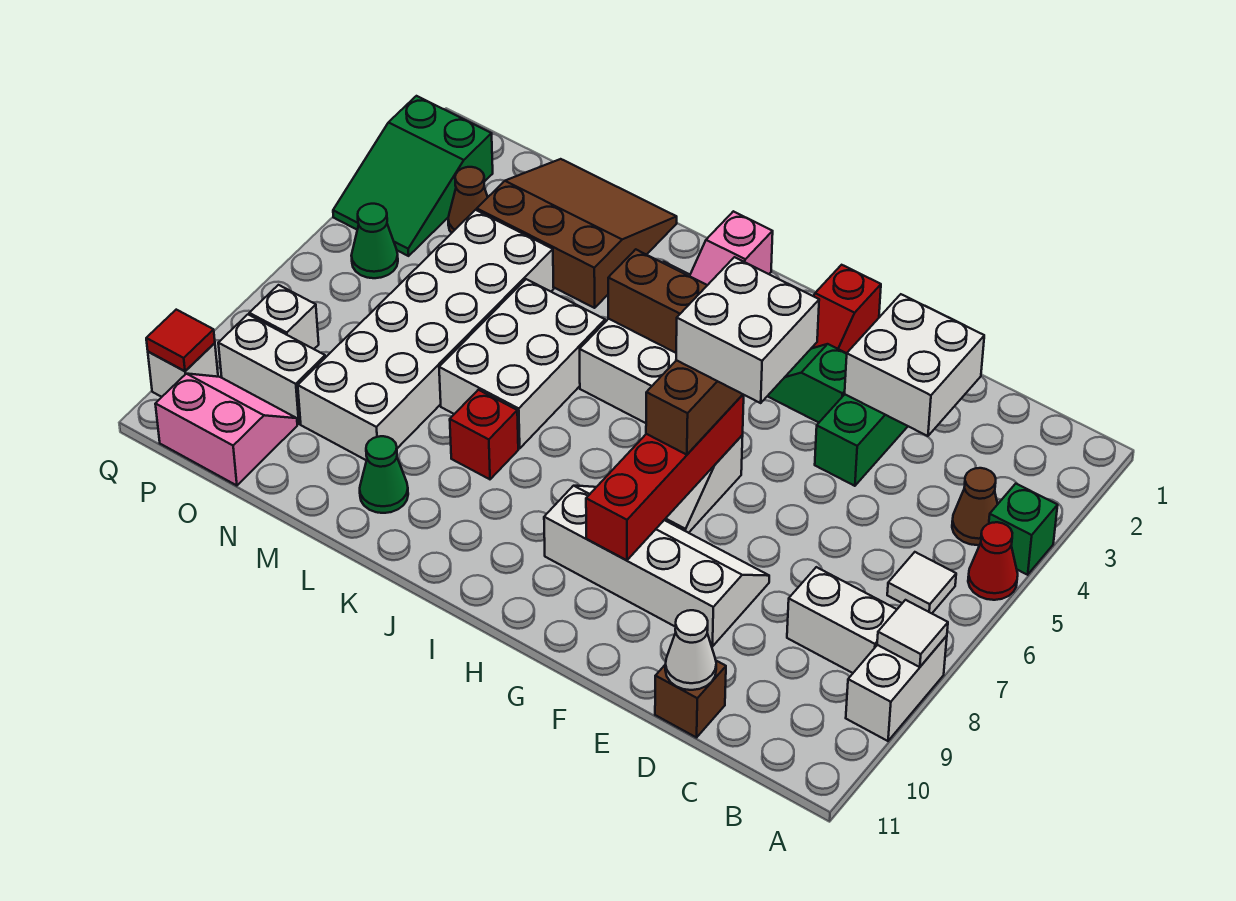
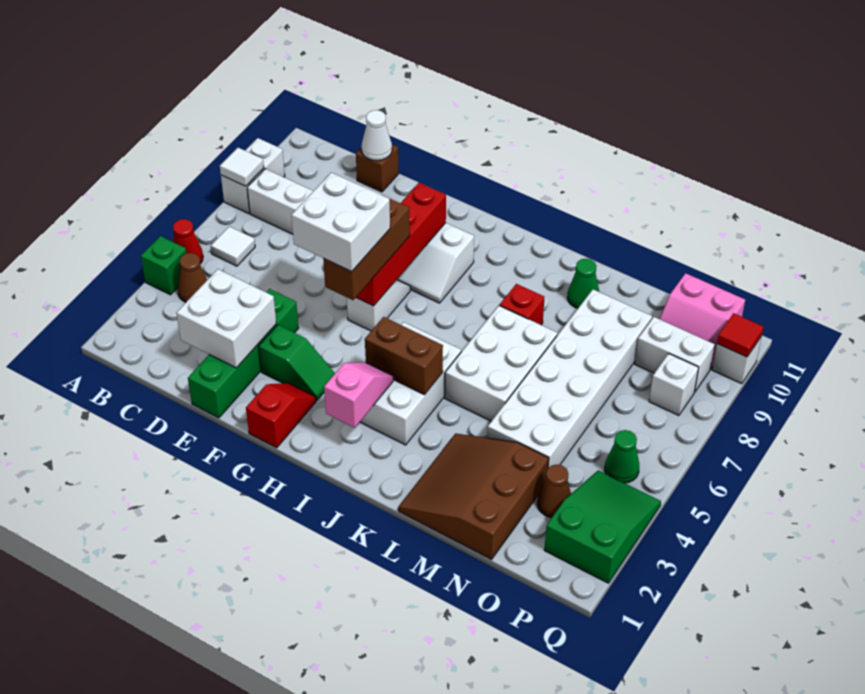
brown slope L1:N3 level 1 top 3 -> brown slope L1:N3 level 1 top N

